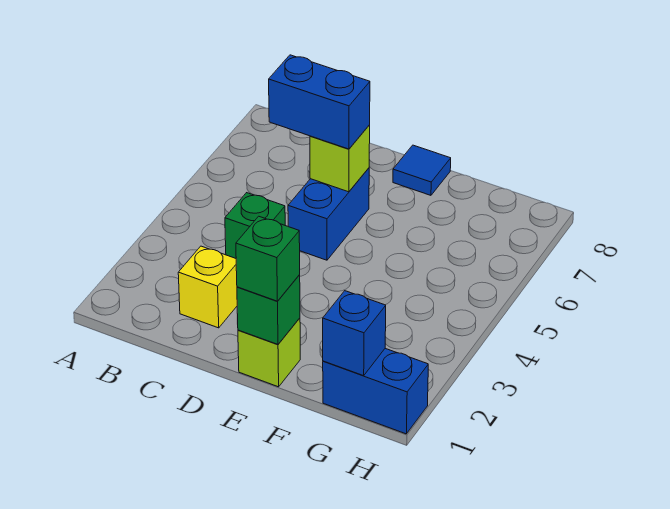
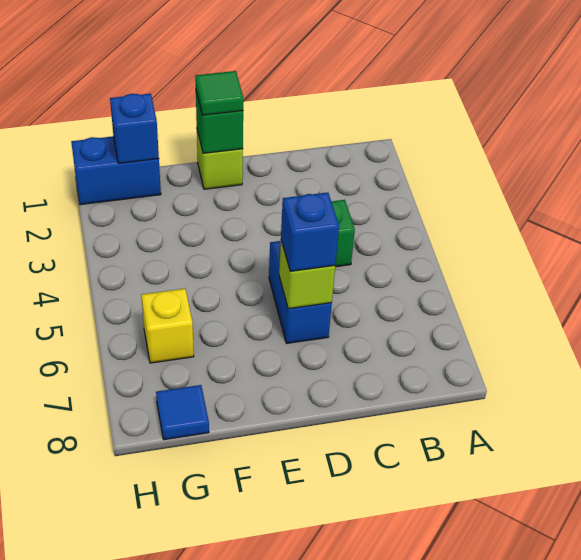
yellow brick C2 level 1 -> yellow brick G6 level 1
blue brick C6:D6 level 3 -> blue brick D6 level 3
green brick E1 level 3 -> green tile E1 level 3
blue tile E8 level 1 -> blue tile G8 level 1

